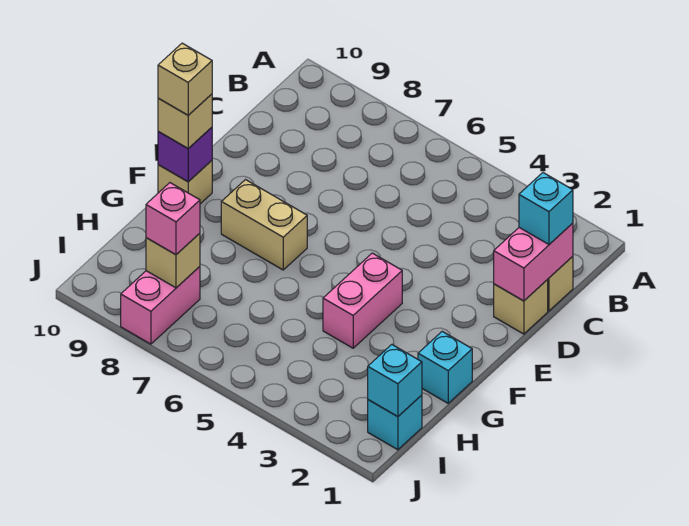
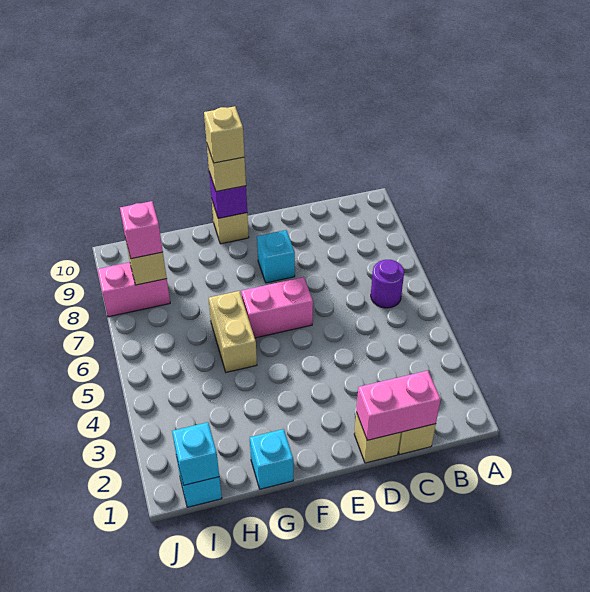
none -> purple round brick B6 level 1
cyan brick C1 level 3 -> cyan brick E8 level 1
pink brick F4:G4 level 1 -> pink brick E6:F6 level 1
tan brick F7:F8 level 1 -> tan brick G5:G6 level 1

